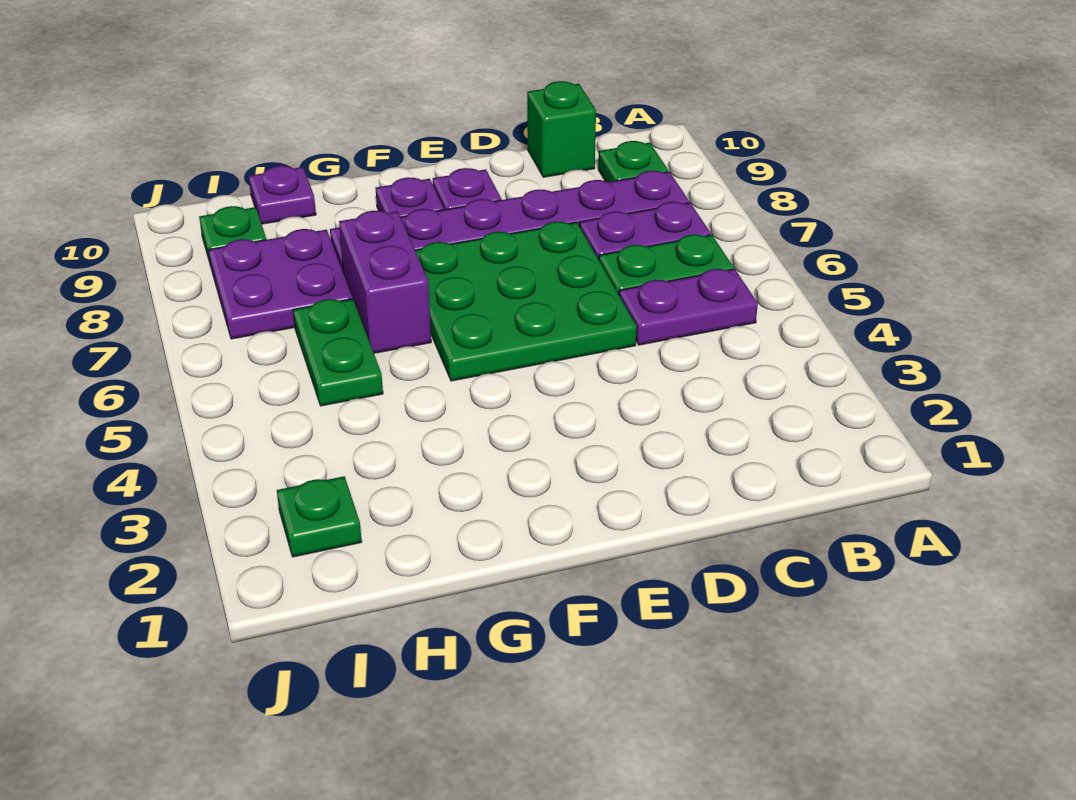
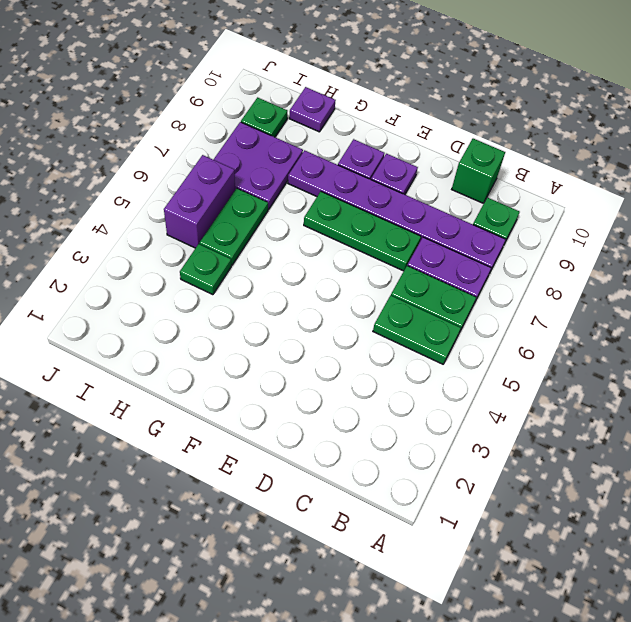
purple plate B5:C5 level 1 -> green plate B5:C5 level 1
green plate D5:F7 level 1 -> green plate D7:F7 level 1
purple brick G6:G7 level 1 -> purple brick I5:I6 level 1
green plate I2 level 1 -> green plate H4 level 1

